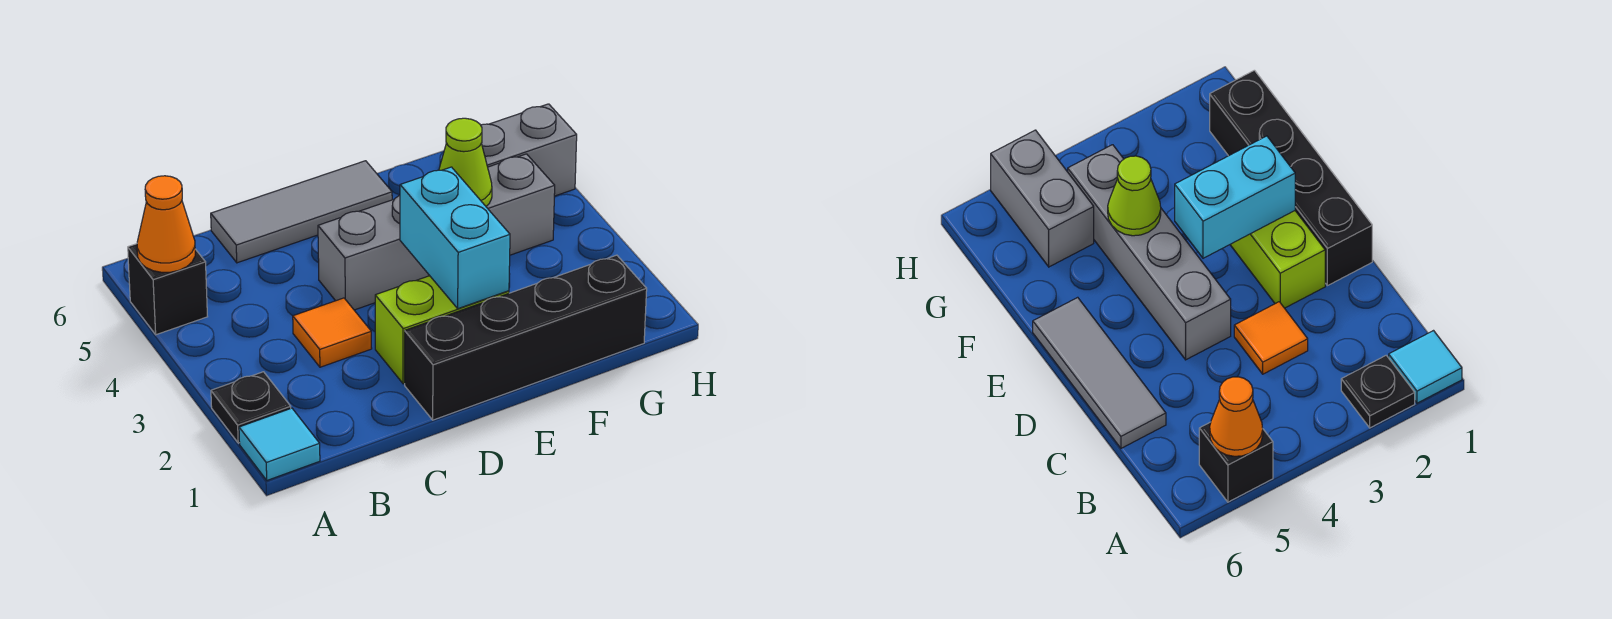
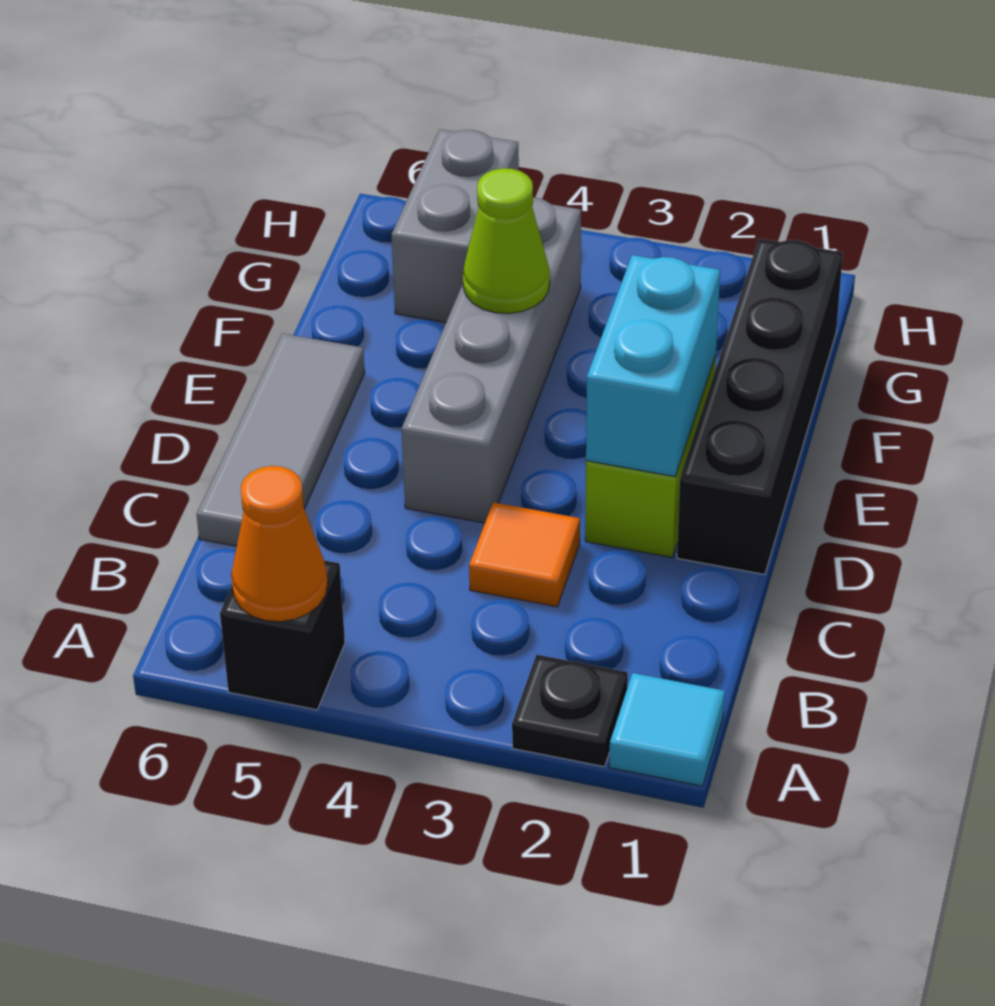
cyan brick E2:E3 level 2 -> cyan brick D2:E2 level 2

